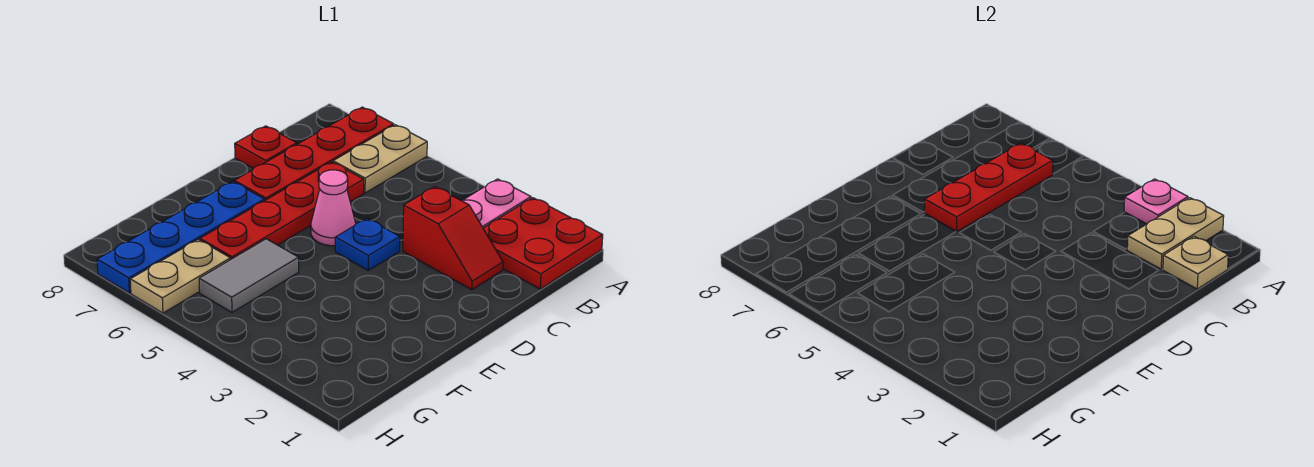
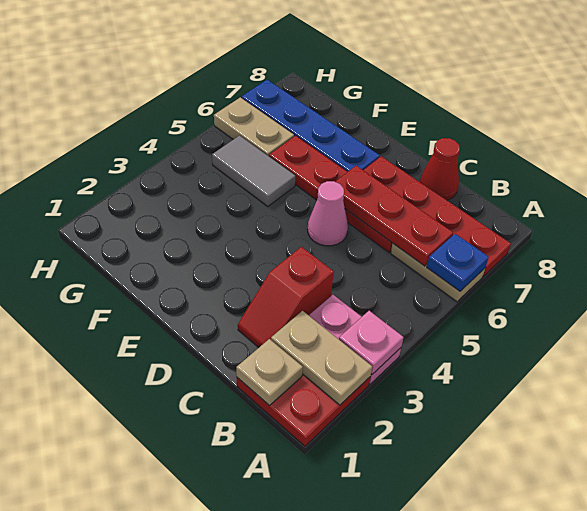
red plate C8 level 1 -> red cone C8 level 1
blue plate D4 level 1 -> blue plate A6 level 2

